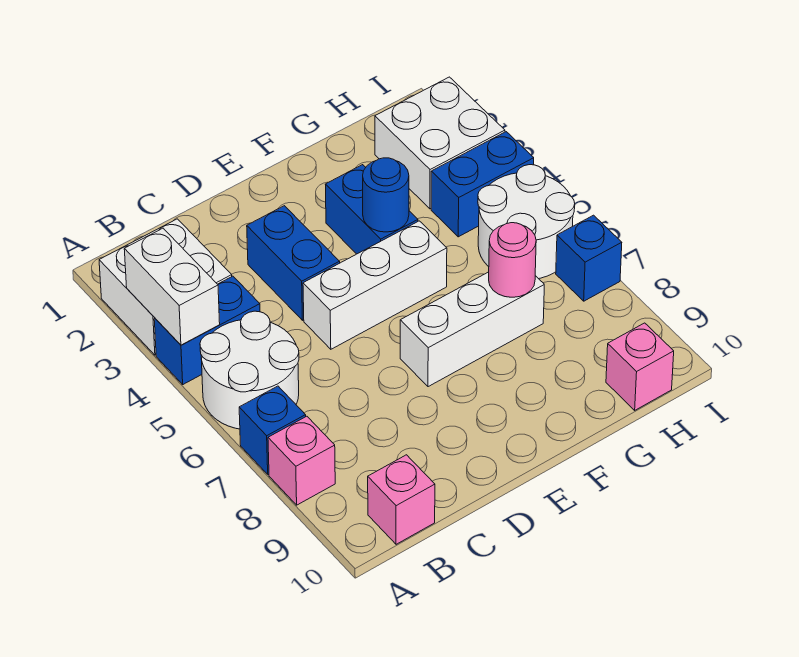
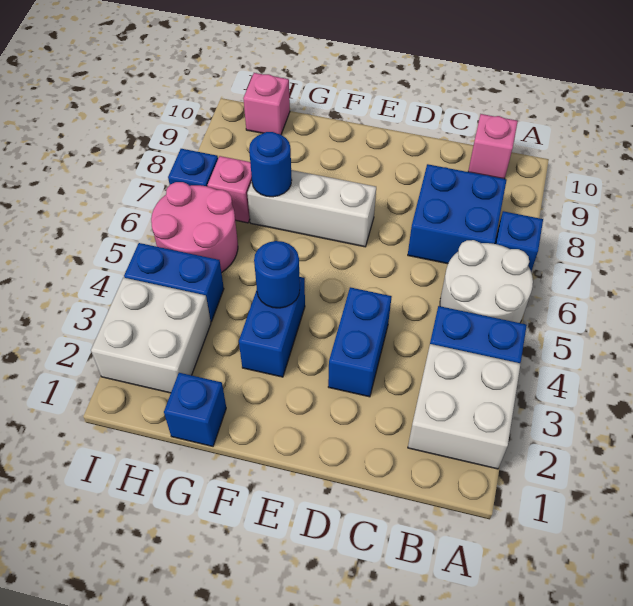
white brick A3:A4 level 2 -> none
pink brick A8 level 1 -> pink brick H7 level 1
none -> blue brick B7:C8 level 1
white brick D5:F5 level 1 -> none
none -> blue brick G1 level 1
pink round brick G7 level 2 -> blue round brick G7 level 2
white round brick H5:I6 level 1 -> pink round brick H5:I6 level 1

